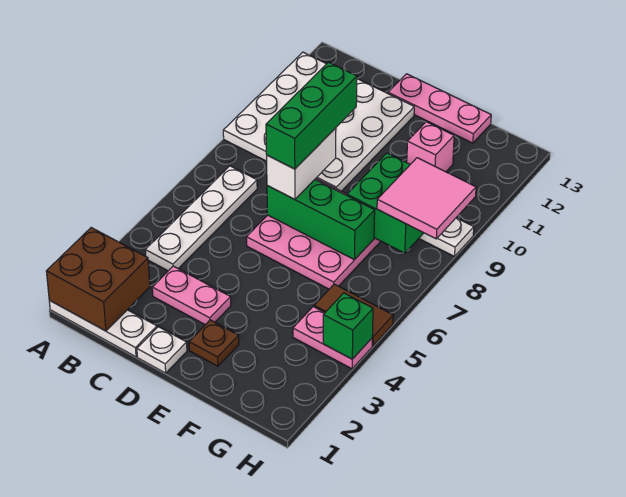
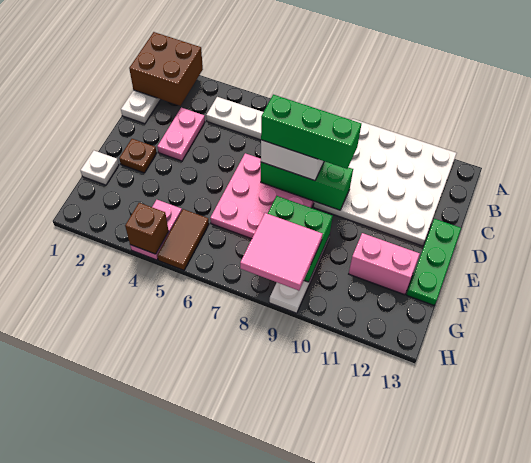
white plate D1 level 1 -> white plate F1 level 1
green brick D7:F7 level 2 -> green brick D7:D9 level 2
pink plate D13:F13 level 1 -> green plate D13:F13 level 1
pink brick F11 level 1 -> pink brick F11:F12 level 1
green brick H4 level 2 -> brown brick H4 level 2

